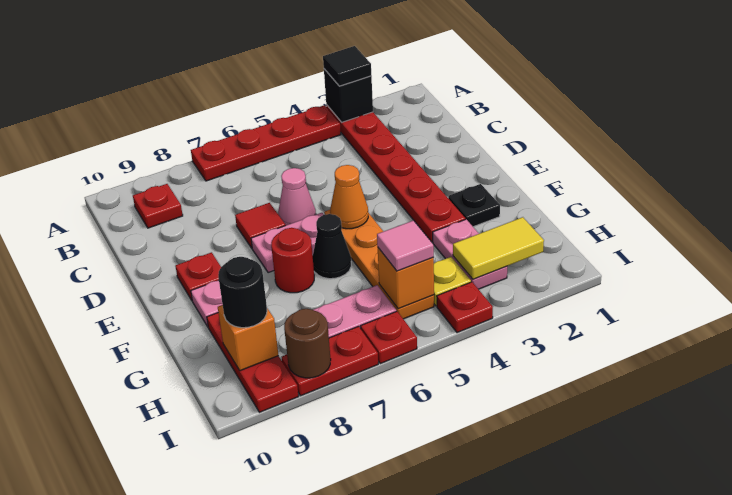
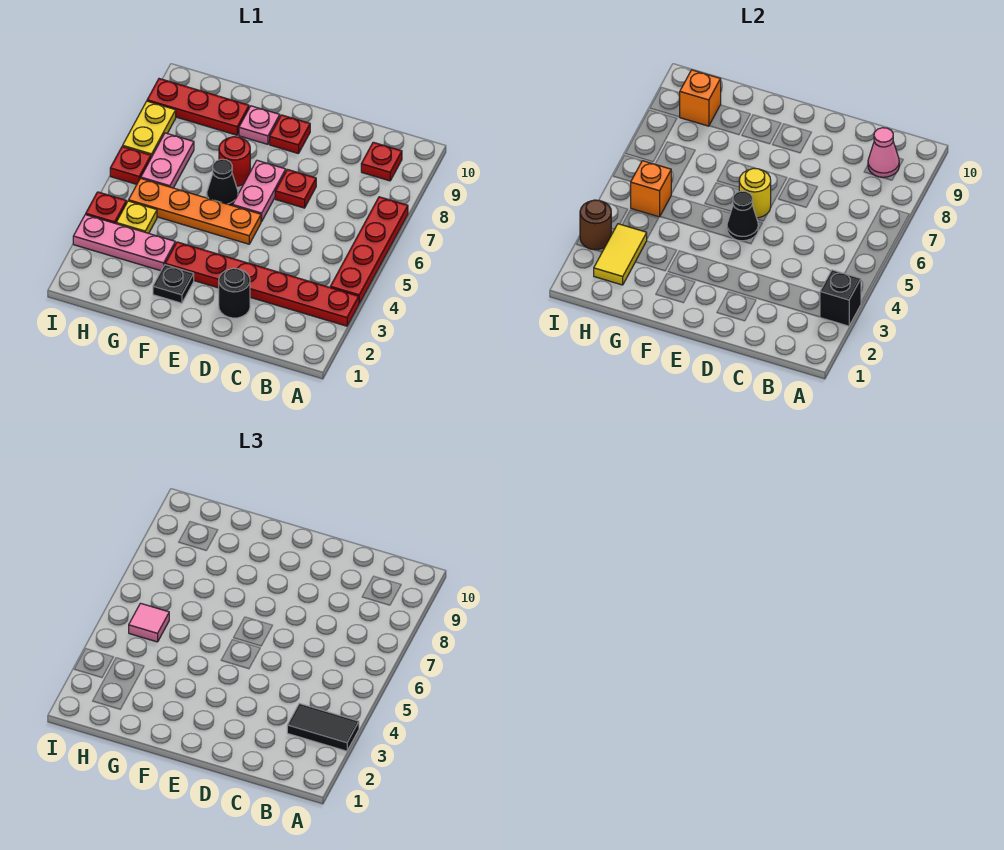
black tile A3 level 3 -> black tile A3:B3 level 3
pink cone D6 level 1 -> pink cone B9 level 2
red tile D7 level 1 -> red plate D7 level 1
orange cone E5 level 2 -> black cone E5 level 2
none -> yellow round brick E6 level 2
pink plate G3:H3 level 1 -> pink plate G3:I3 level 1
black round brick H9 level 3 -> black round brick D2 level 1
red plate I7:I8 level 1 -> yellow plate I7:I8 level 1
brown round brick I8 level 2 -> brown round brick I3 level 2

